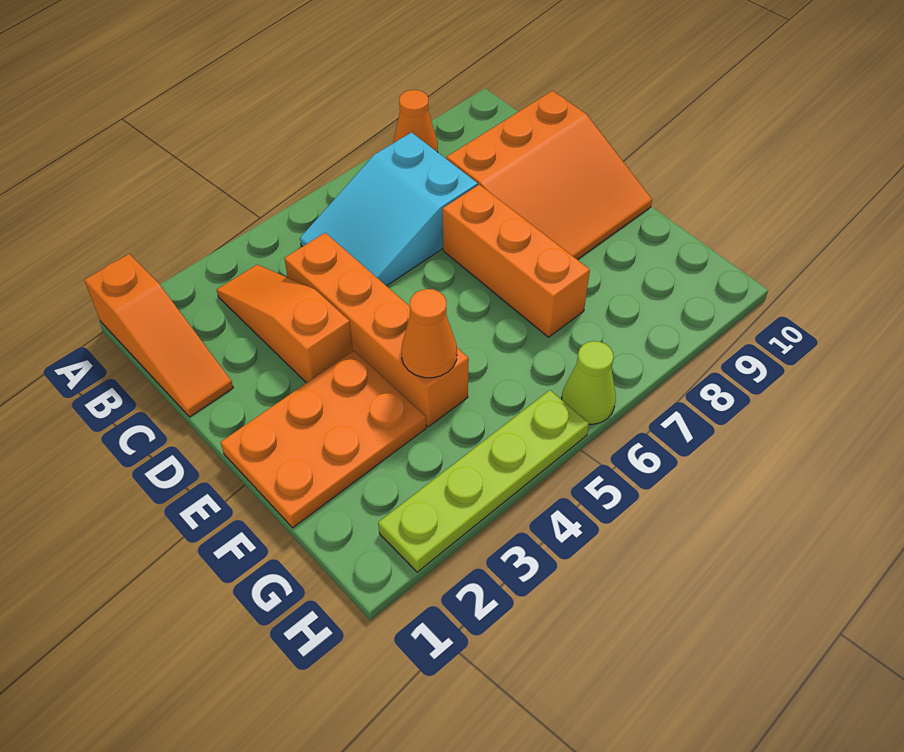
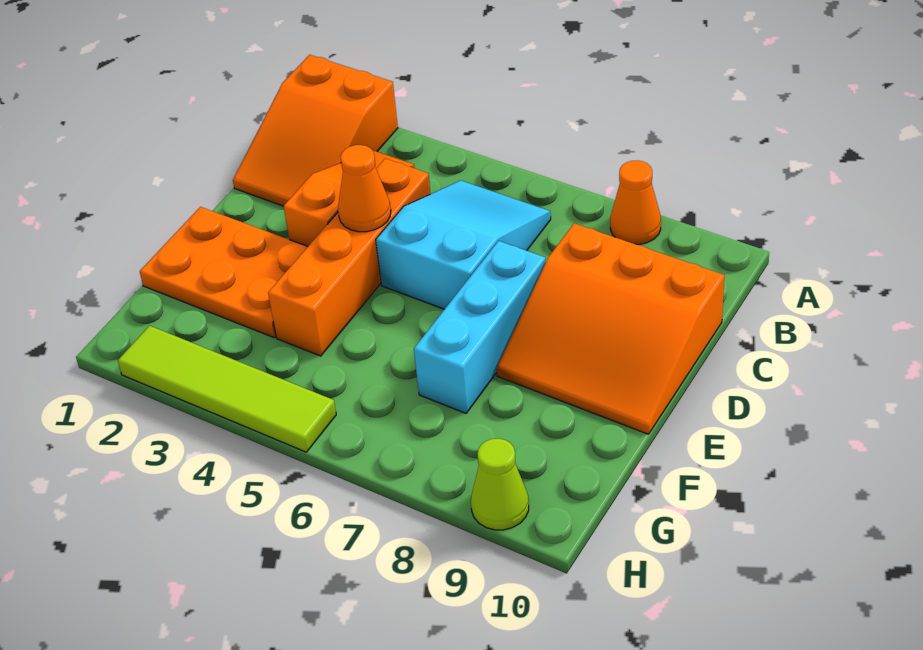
orange slope A1:C1 level 1 top A -> orange slope A1:C2 level 1 top A
cyan slope B5:C7 level 1 top 7 -> cyan slope B5:D6 level 1 top D
orange brick D7:F7 level 1 -> cyan brick D7:F7 level 1
orange cone F4 level 2 -> orange cone D4 level 2
lime plate H2:H5 level 1 -> lime tile H2:H5 level 1
lime cone H6 level 1 -> lime cone H9 level 1

